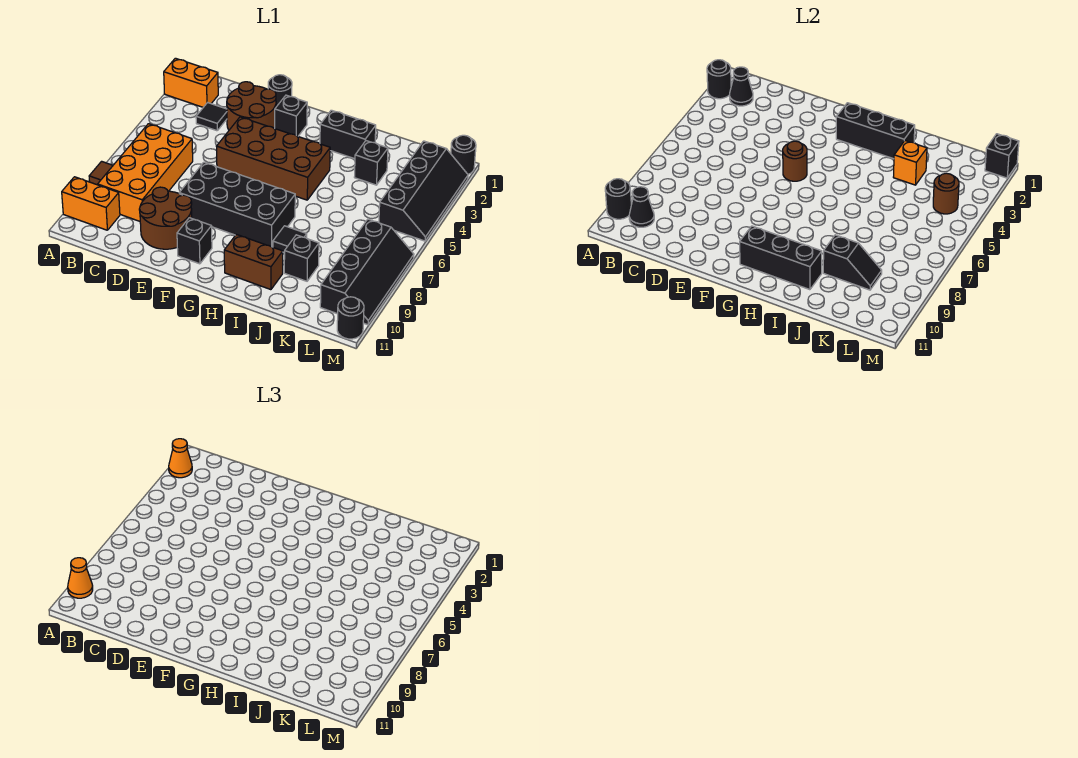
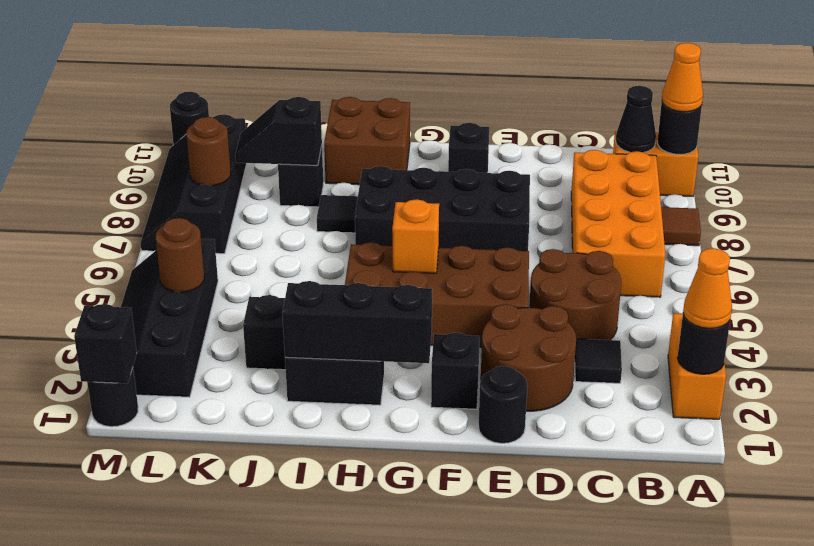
orange brick A2:B2 level 1 -> orange brick A2:A3 level 1
black cone B2 level 2 -> none
brown round brick D9:E10 level 1 -> brown round brick C4:D5 level 1
brown round brick F5 level 2 -> brown round brick L8 level 2
black brick G10:I10 level 2 -> none
brown brick H10:I10 level 1 -> brown brick H10:I11 level 1
orange brick J3 level 2 -> orange brick G5 level 2

